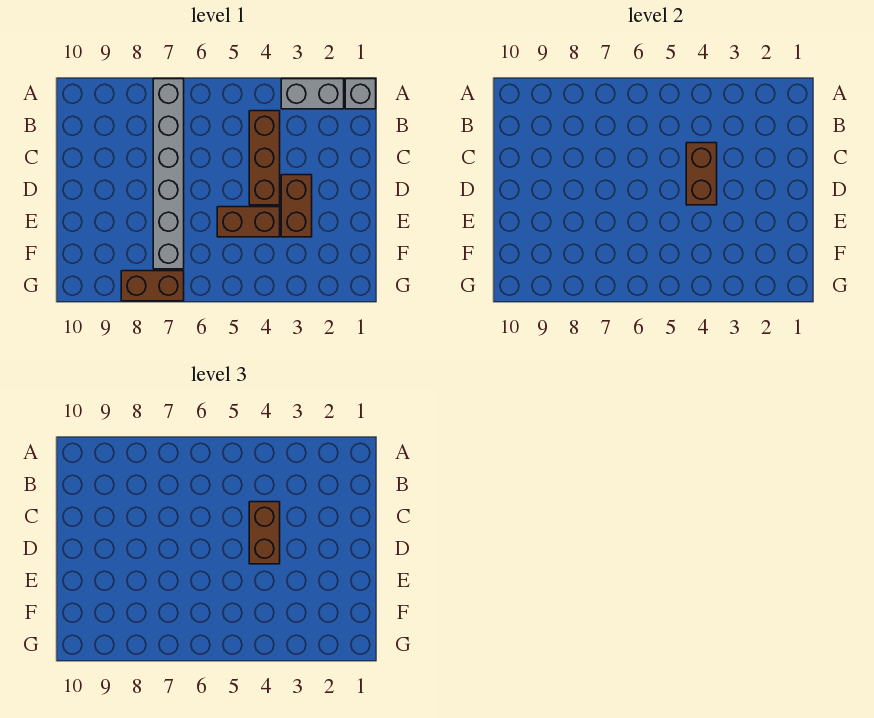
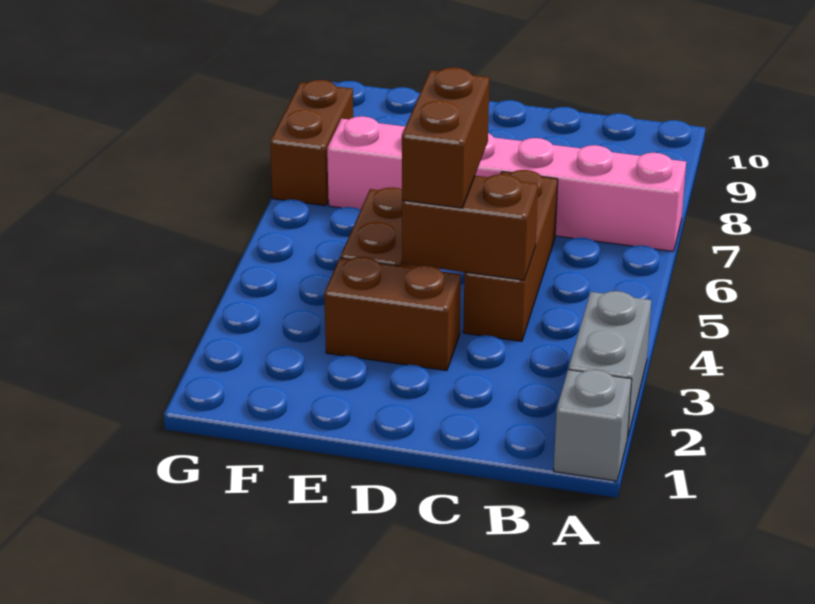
grey brick A7:F7 level 1 -> pink brick A7:F7 level 1
brown brick B4:D4 level 1 -> brown brick C4:C6 level 1
brown brick C4:D4 level 3 -> brown brick D4:D5 level 3

